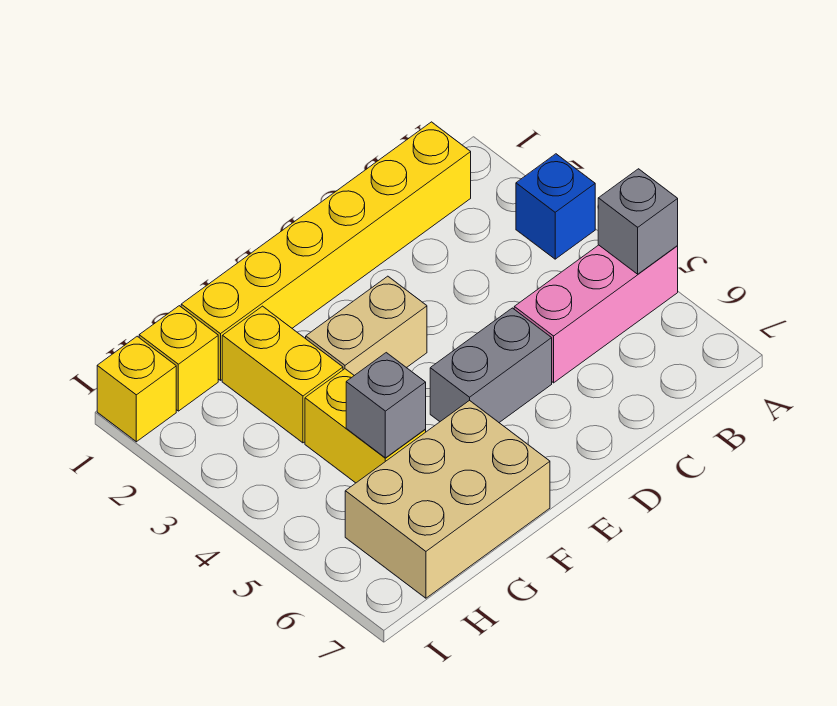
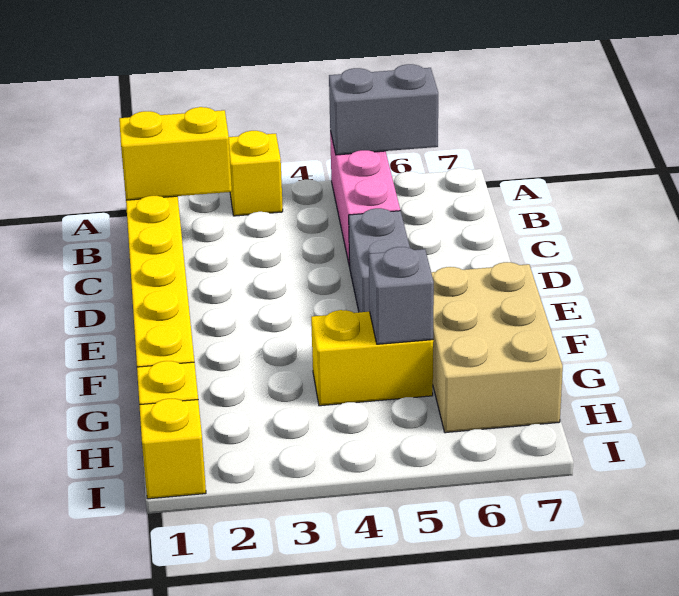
blue brick A3 level 1 -> yellow brick A3 level 1
grey brick A5 level 2 -> grey brick A5:A6 level 2
tan brick E3:F3 level 1 -> none
yellow brick G2:G3 level 1 -> yellow brick B1:B2 level 2

